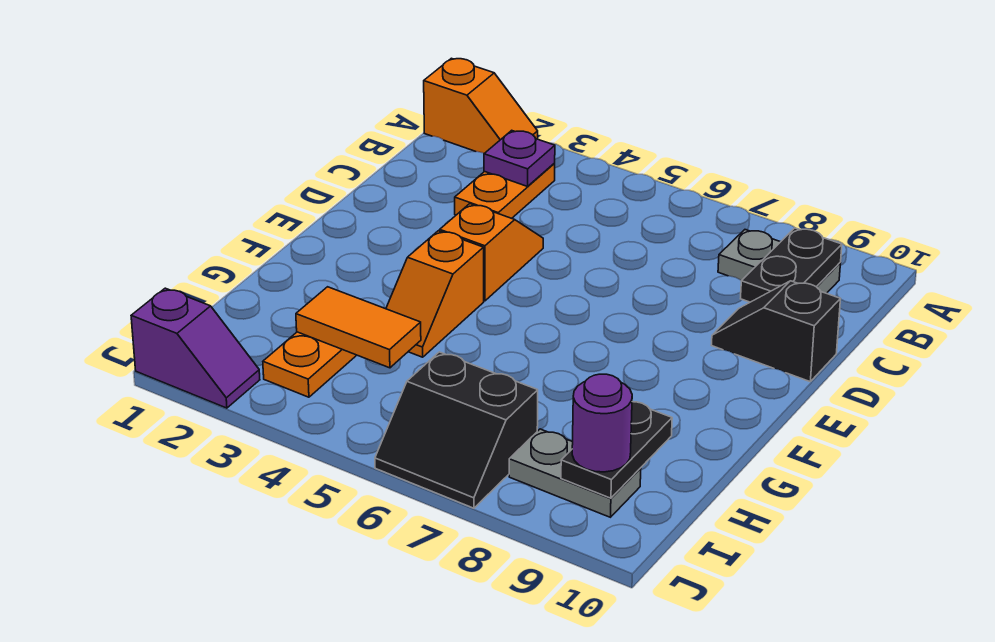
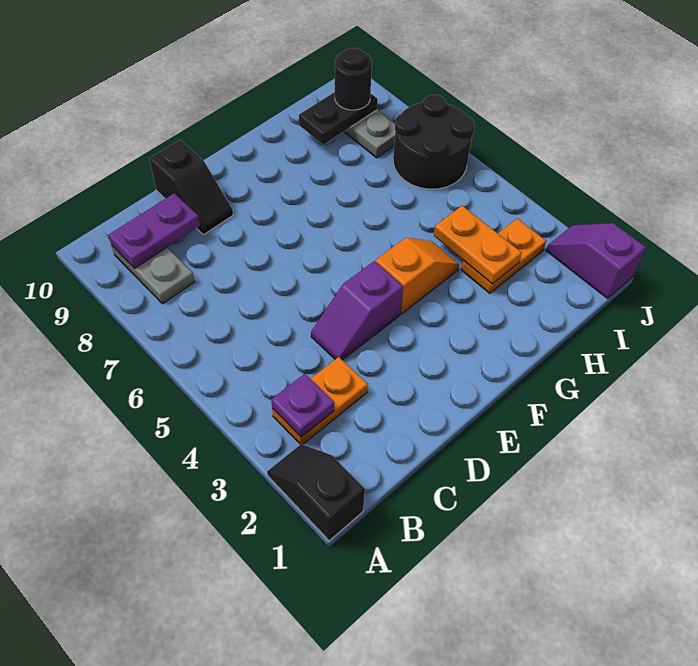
orange slope A1:A2 level 1 top 1 -> black slope A1:A2 level 1 top 1
black plate B9:C9 level 2 -> purple plate B9:C9 level 2
orange slope D4:E4 level 1 top E -> purple slope D4:E4 level 1 top E
orange tile H3:H4 level 2 -> orange plate H3:H4 level 2
black slope I6:J7 level 1 top I -> black round brick I6:J7 level 1
purple round brick I9 level 3 -> black round brick I9 level 3

